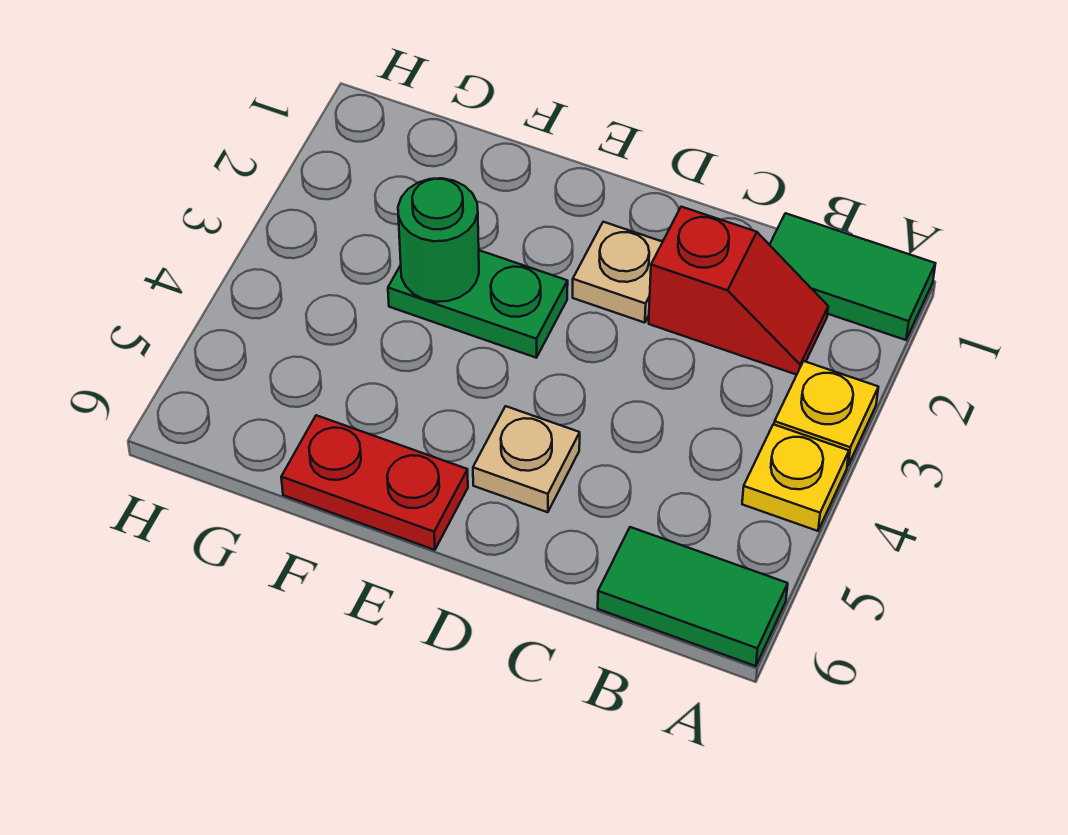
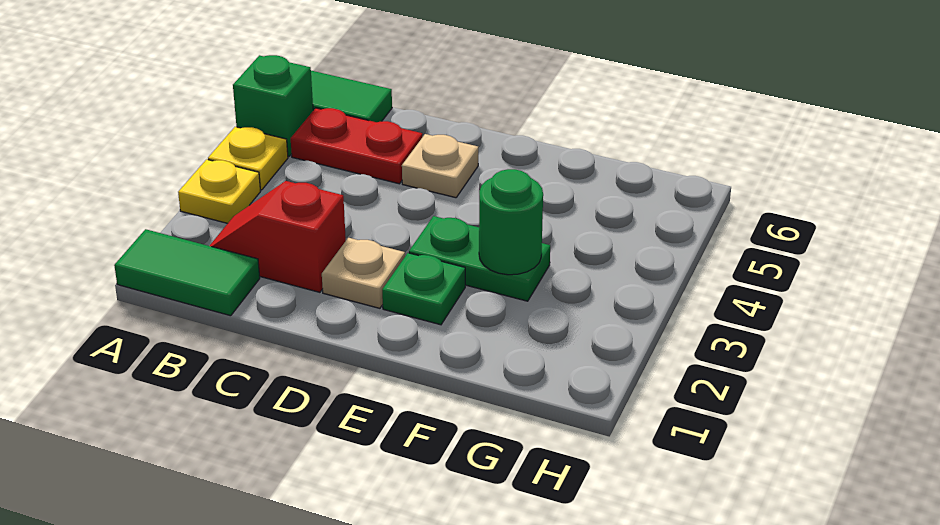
none -> green brick A5 level 1
none -> green plate E2 level 1
red plate E6:F6 level 1 -> red plate B5:C5 level 1

